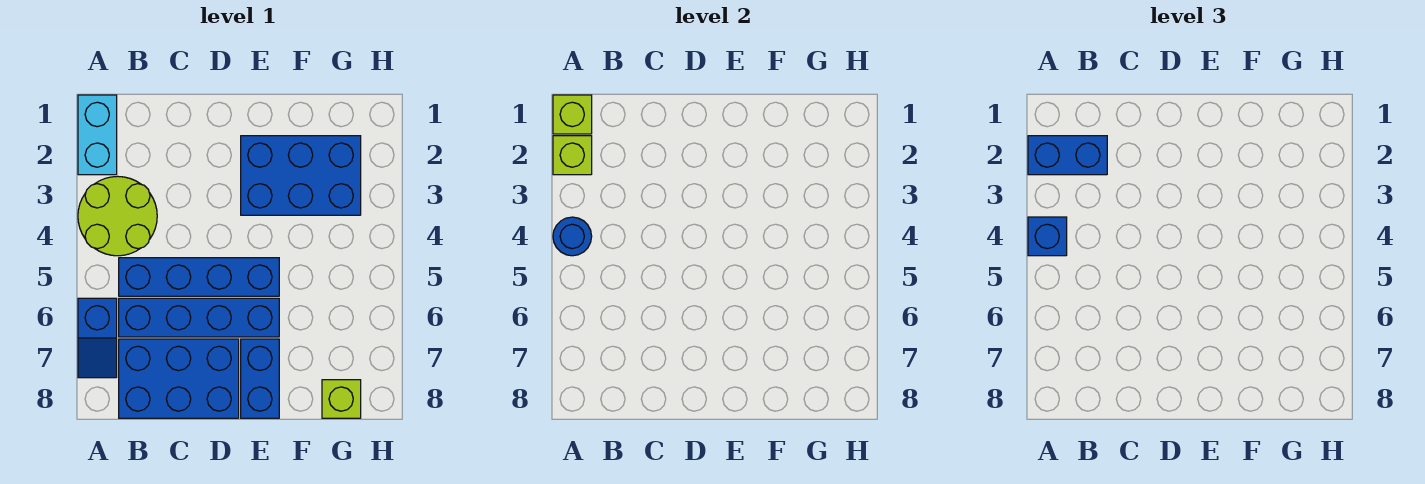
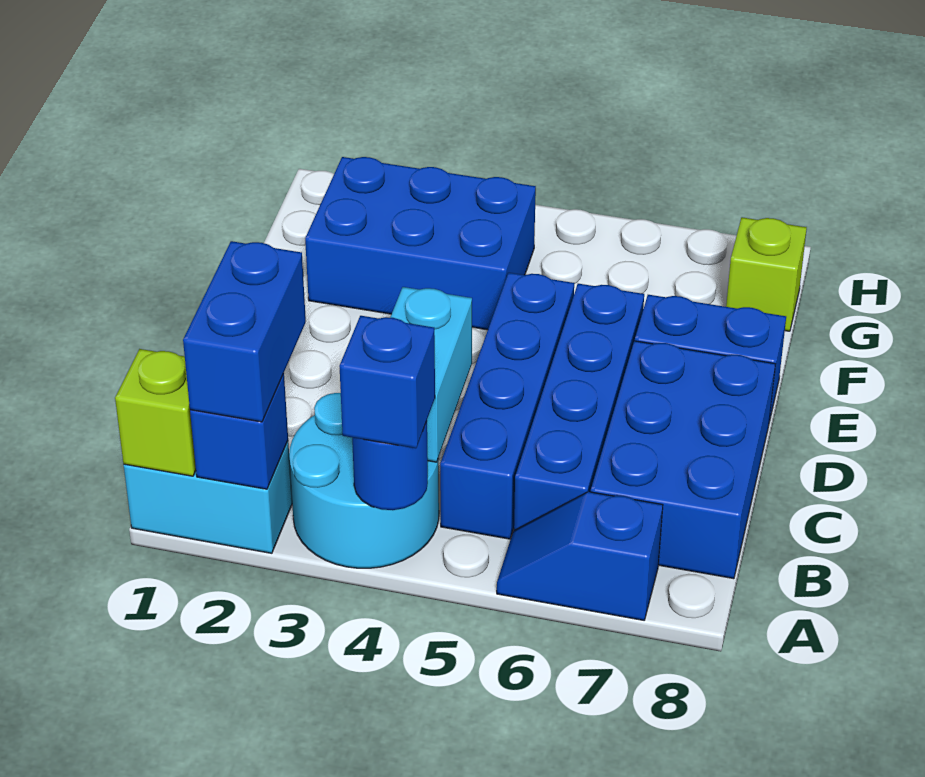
lime brick A2 level 2 -> blue brick A2 level 2
lime round brick A3:B4 level 1 -> cyan round brick A3:B4 level 1
blue slope A6:A7 level 1 top 6 -> blue slope A6:A7 level 1 top 7
none -> cyan brick B4:C4 level 2
blue brick E2:G3 level 1 -> blue brick F2:G4 level 1

